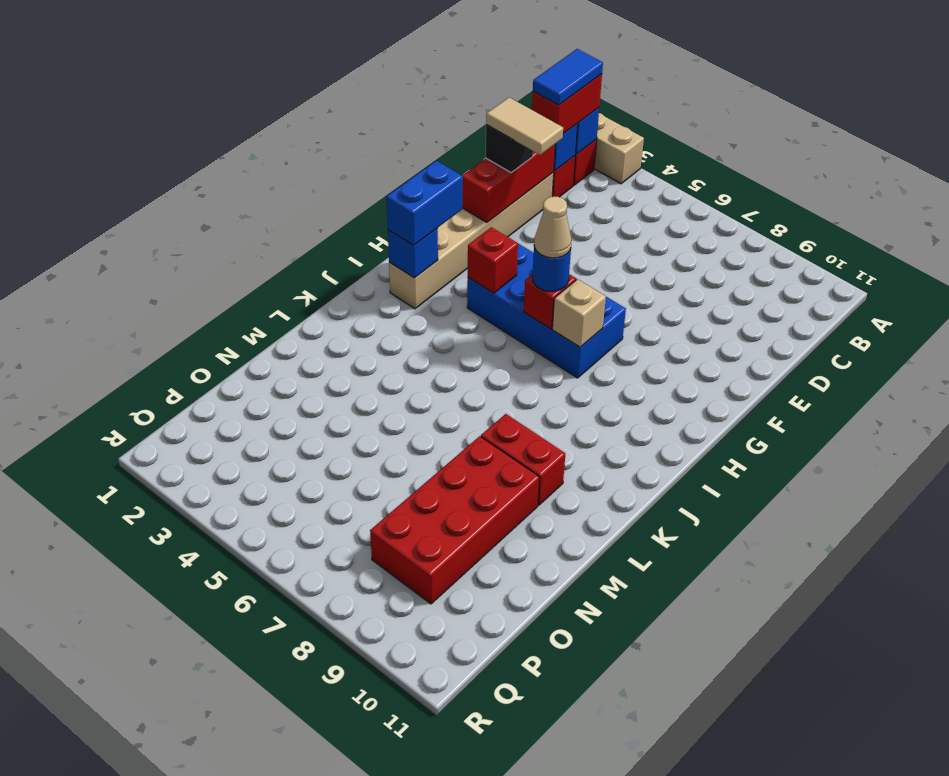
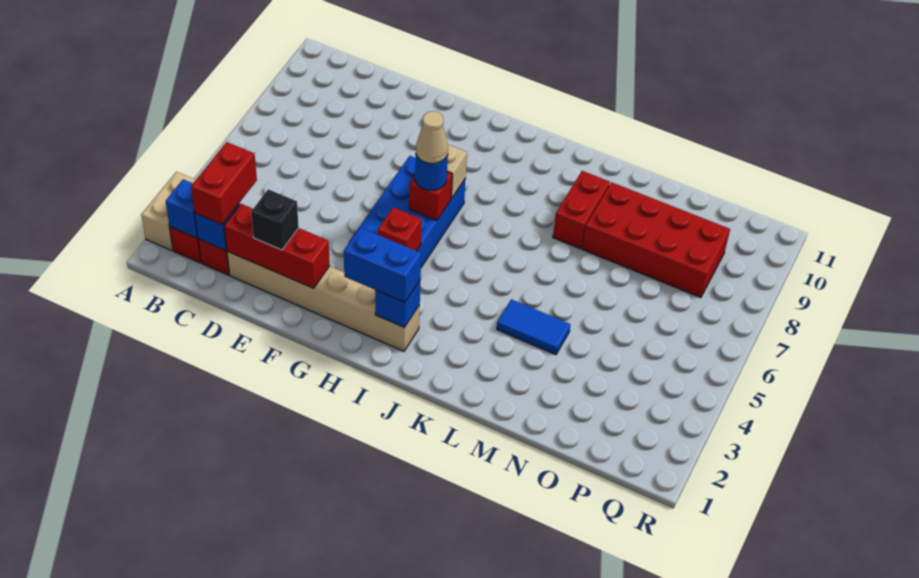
red brick B2:C2 level 3 -> red brick C2:C3 level 3
blue tile B2:C2 level 4 -> blue tile L4:M4 level 1
tan tile E2:E3 level 4 -> none

